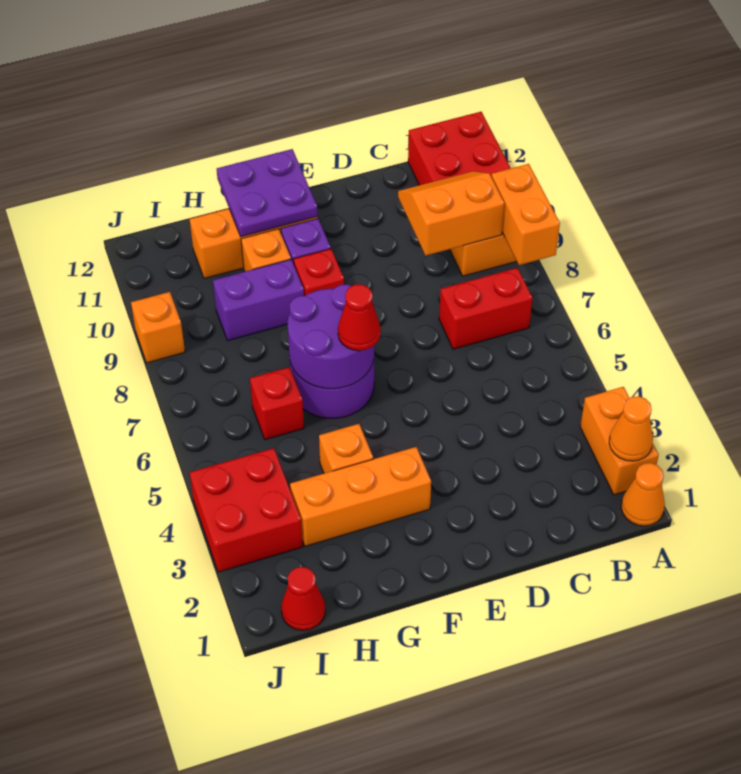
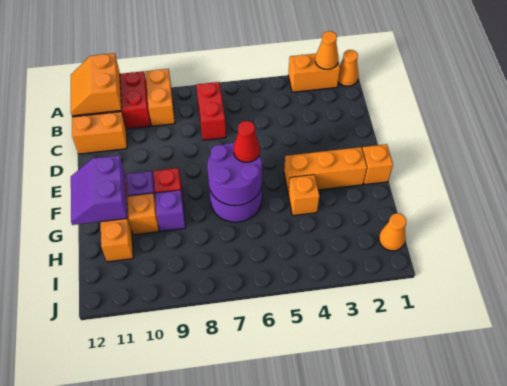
orange brick A8:A9 level 2 -> orange brick C11:C12 level 1
orange slope B9:C10 level 2 top 9 -> orange slope A11:B12 level 2 top 11
orange brick F3:H3 level 1 -> orange brick F2:F4 level 1
purple plate F11:G12 level 2 -> purple slope F11:G12 level 2 top 11
purple brick G9:H9 level 1 -> purple brick G9 level 1
red brick H6 level 1 -> none
red cone I1 level 1 -> orange cone I1 level 1
red brick I3:J4 level 1 -> none
orange brick J9 level 1 -> orange brick F1 level 1

